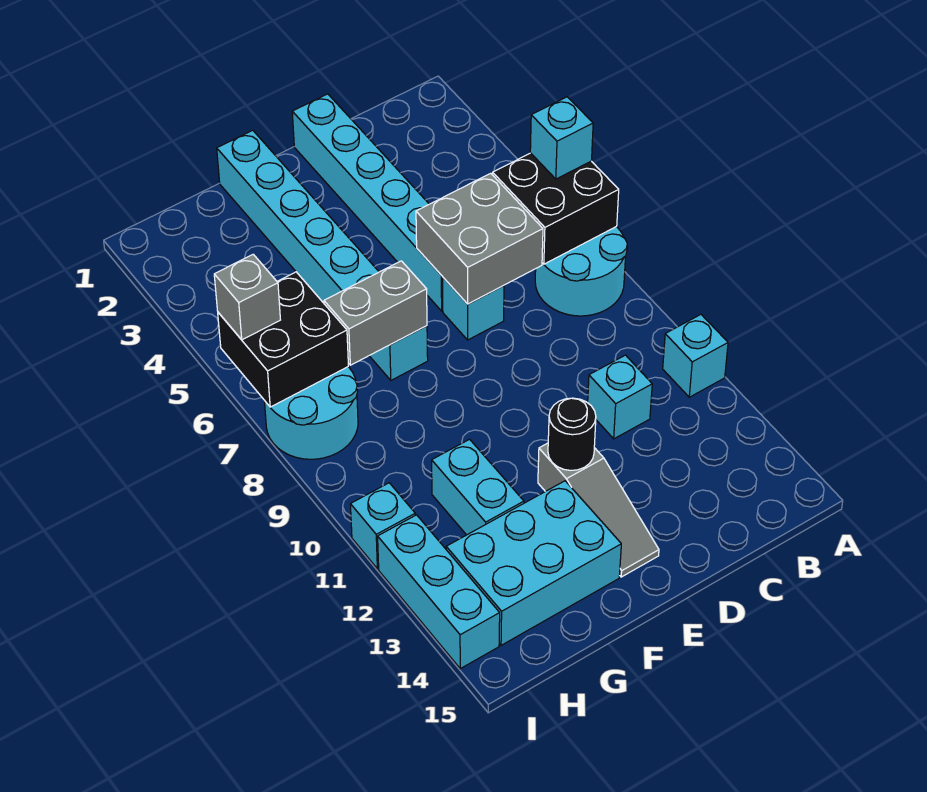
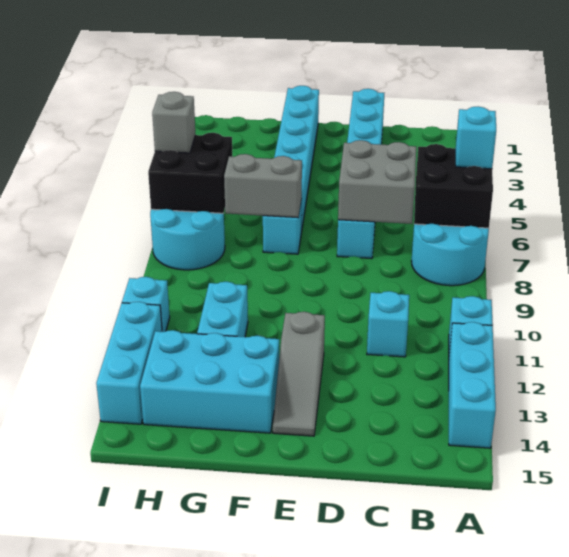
none -> cyan brick A12:A14 level 1
black round brick E12 level 2 -> none

